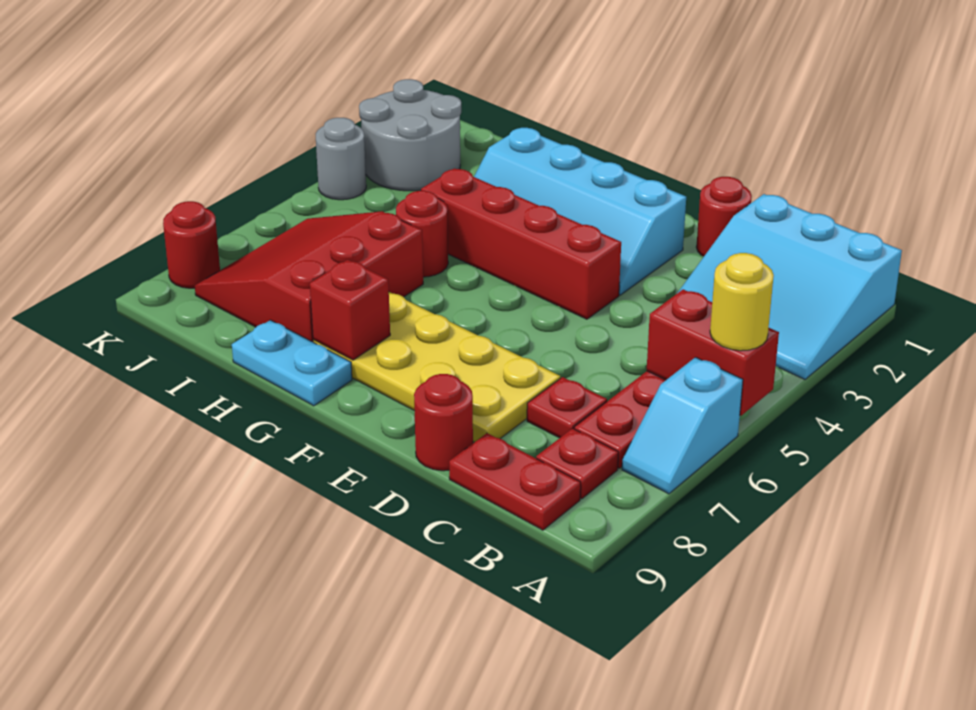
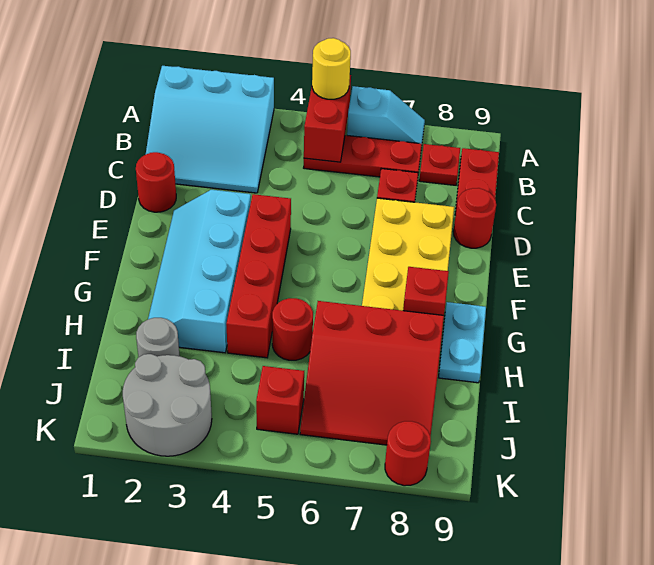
cyan slope A1:C3 level 1 top 1 -> cyan slope A1:C3 level 1 top A
cyan slope E2:H3 level 1 top 2 -> cyan slope E2:H3 level 1 top 3
none -> red brick J5 level 1
grey round brick K4 level 1 -> grey round brick I2 level 1

